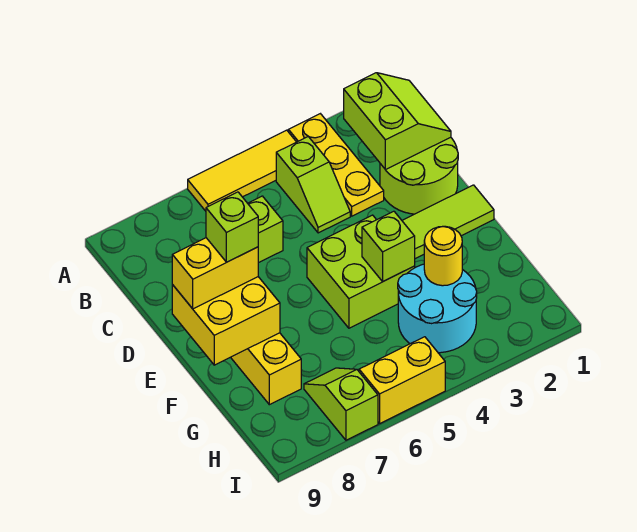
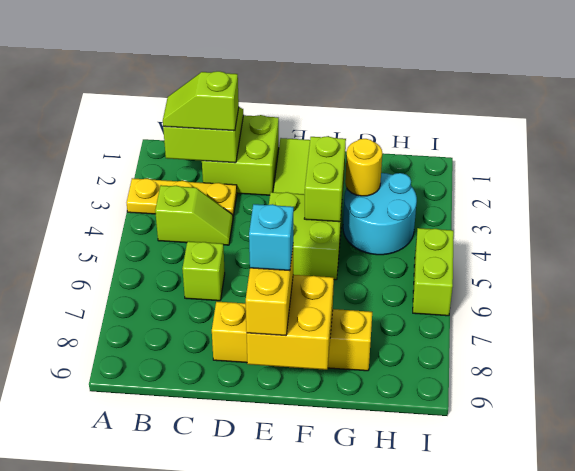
yellow tile A4:A6 level 1 -> none
lime round brick C1:D2 level 1 -> lime brick C1:D2 level 1
lime brick E8 level 4 -> cyan brick E8 level 4
lime brick F4 level 2 -> lime brick F3:F4 level 2
lime slope H7:I7 level 1 top I -> lime slope B2:C2 level 3 top C
yellow brick I5:I6 level 1 -> lime brick I5:I6 level 1

